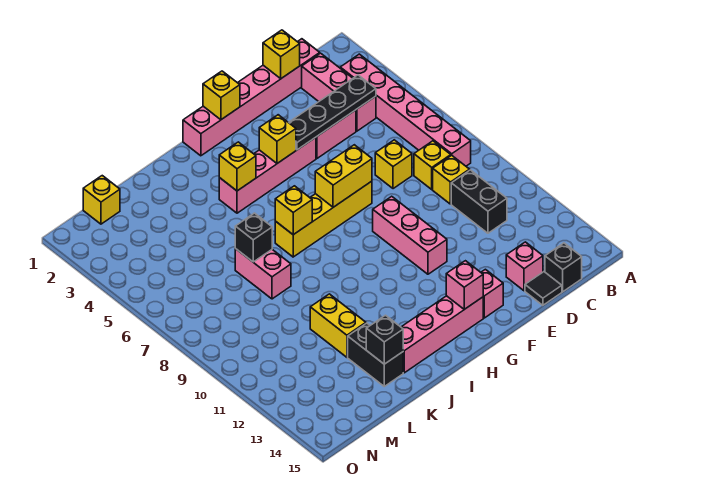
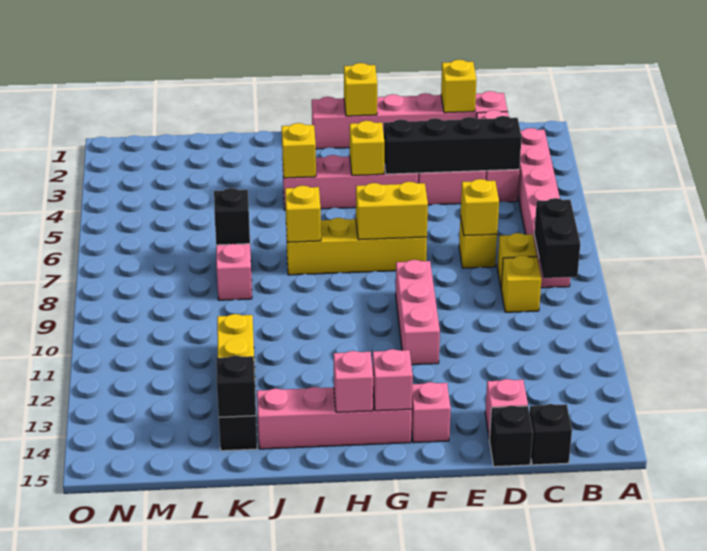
black plate C4:F4 level 2 -> black brick C4:F4 level 2
black brick C10:C11 level 1 -> black brick B8:B9 level 2
black tile D15 level 1 -> black brick D15 level 1
none -> pink brick H14 level 2
yellow brick M1 level 1 -> yellow brick D7 level 2

